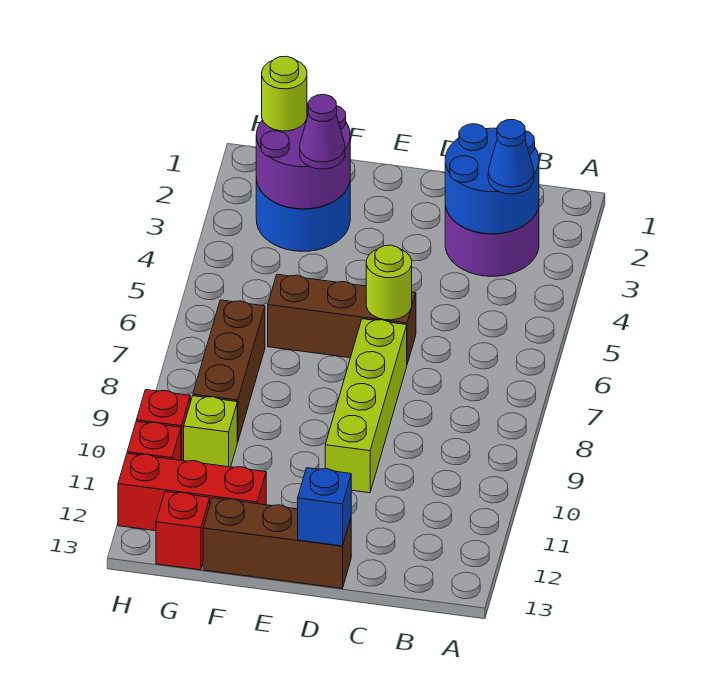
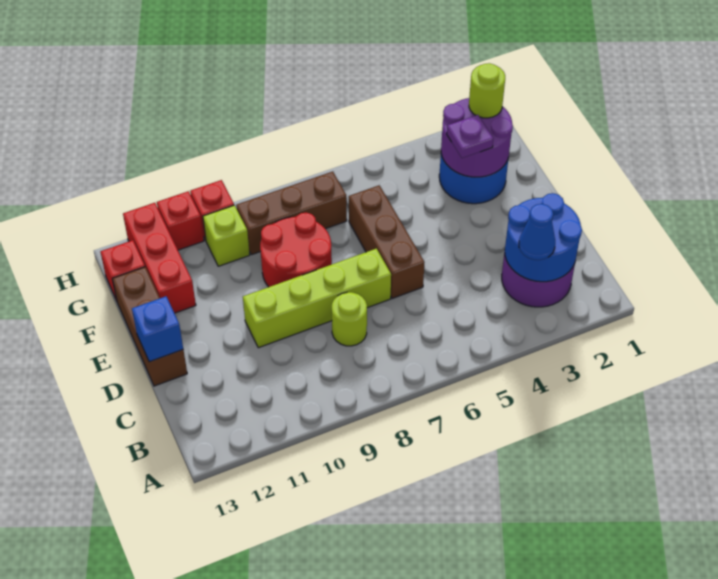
lime round brick D6 level 2 -> lime round brick C8 level 1
none -> red round brick E8:F9 level 1
purple cone F3 level 3 -> purple plate F3 level 3

